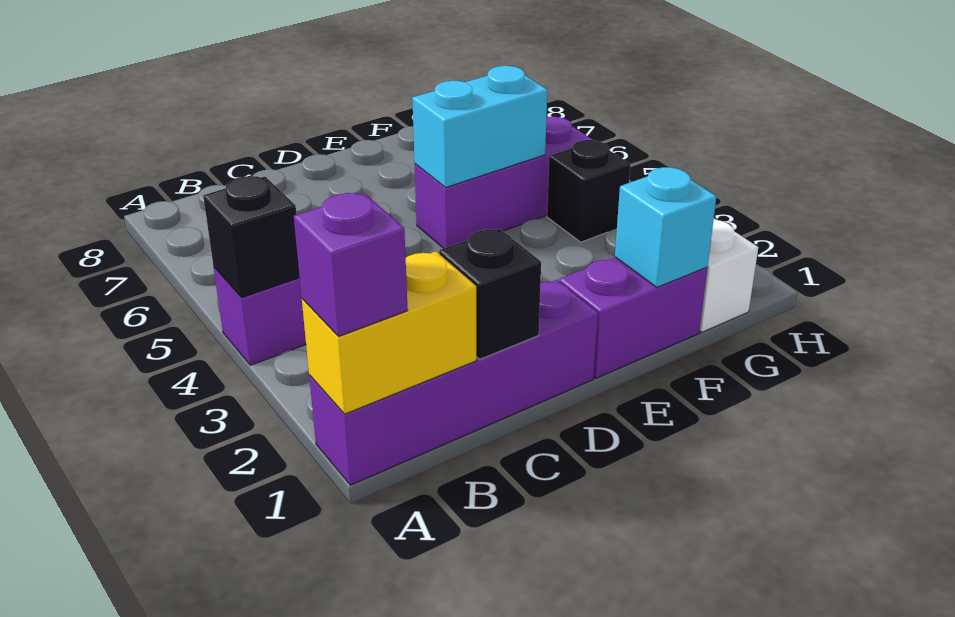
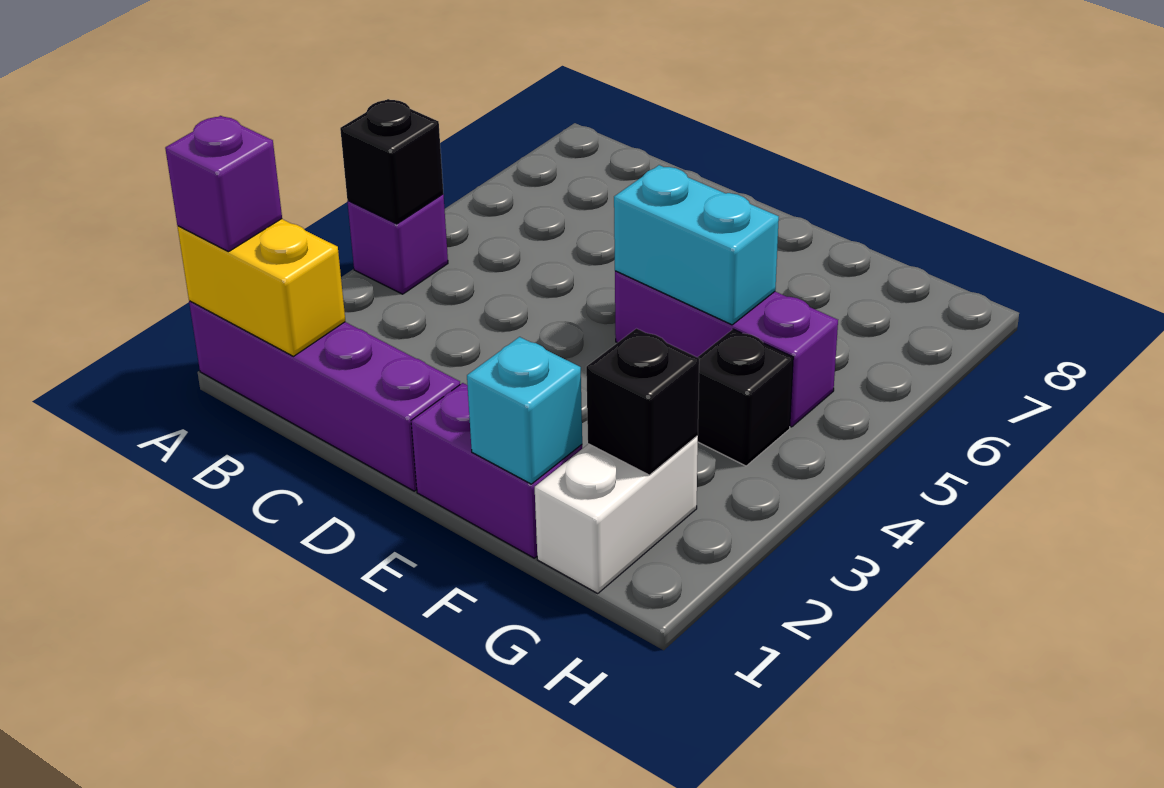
black brick C1 level 2 -> black brick G2 level 2

